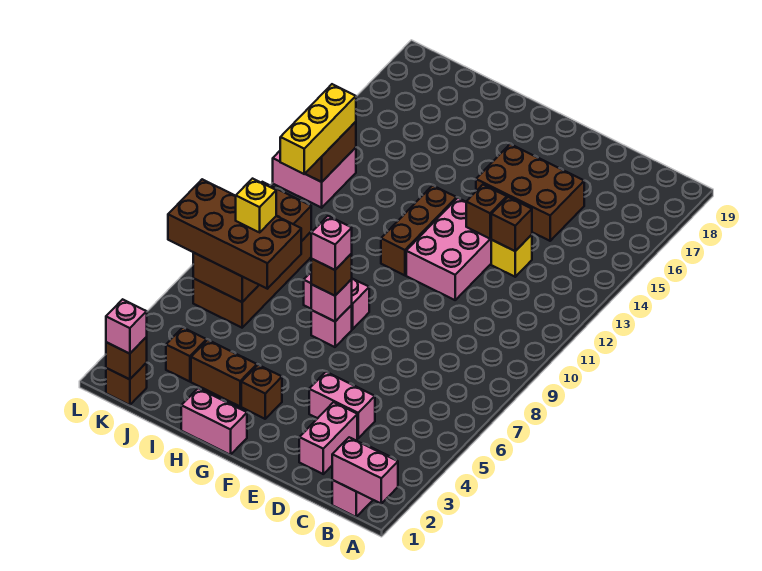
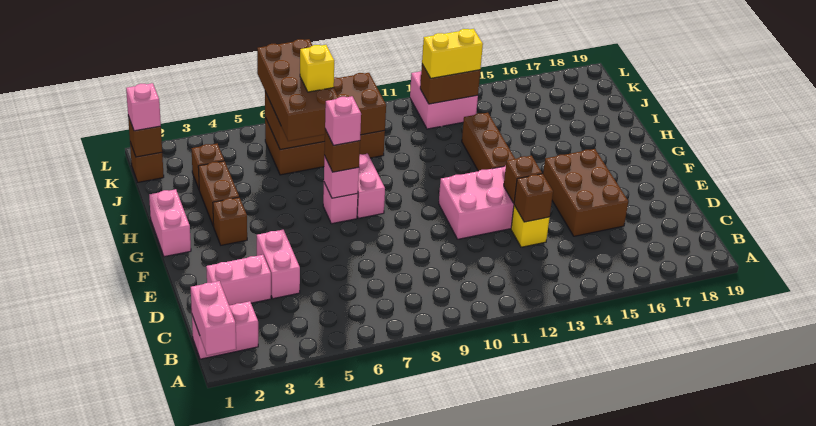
brown brick G11:G13 level 1 -> brown brick G13:I13 level 1
yellow brick K11:K13 level 3 -> yellow brick K12:K13 level 3

